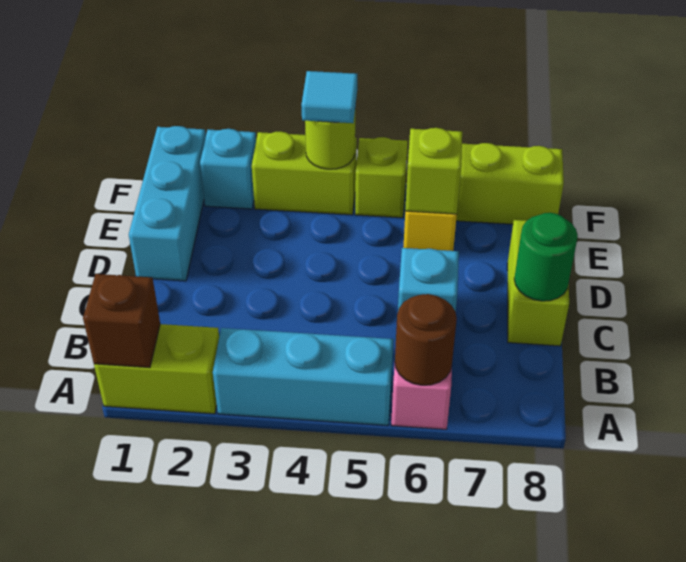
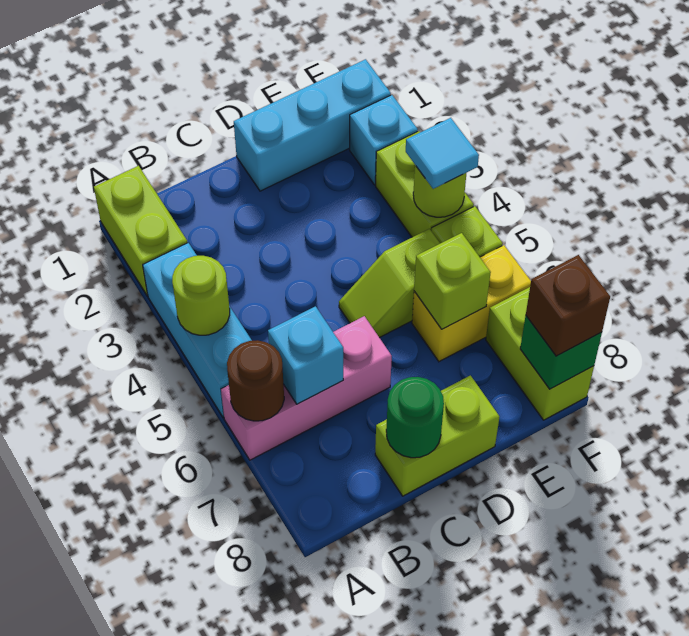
brown brick A1 level 2 -> brown brick F8 level 3
none -> lime round brick A4 level 2
none -> lime slope D5:E5 level 1 top E
none -> green brick F8 level 2

